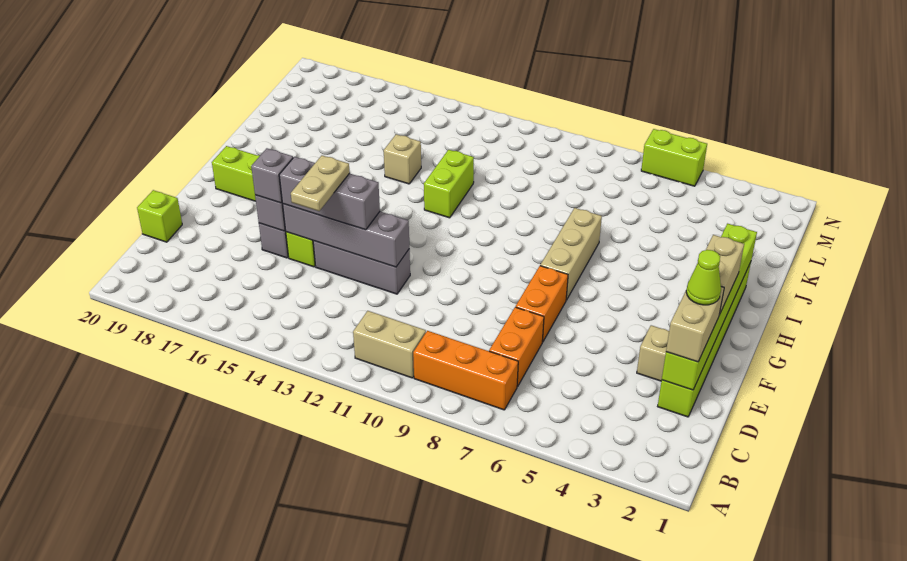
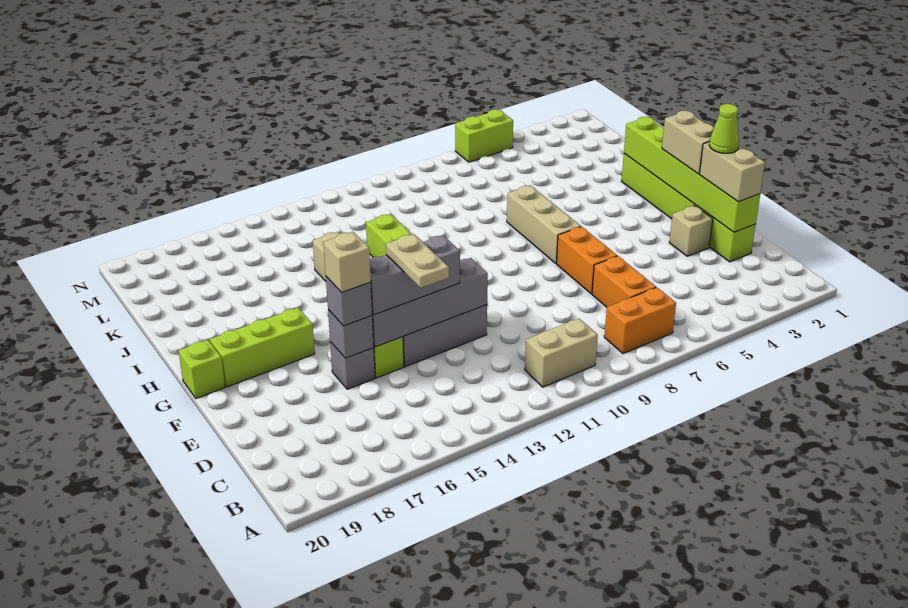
orange brick B7:B9 level 1 -> orange brick B7:B8 level 1
lime brick D20 level 1 -> lime brick G20 level 1
none -> tan brick E16 level 4

